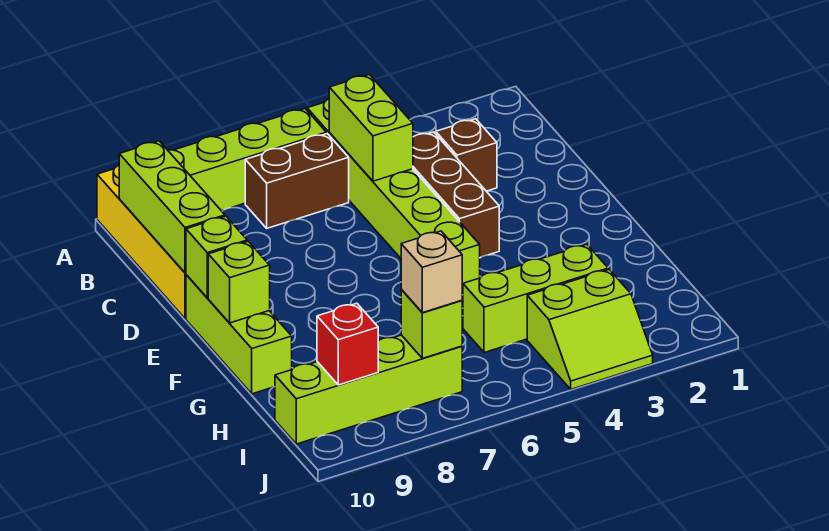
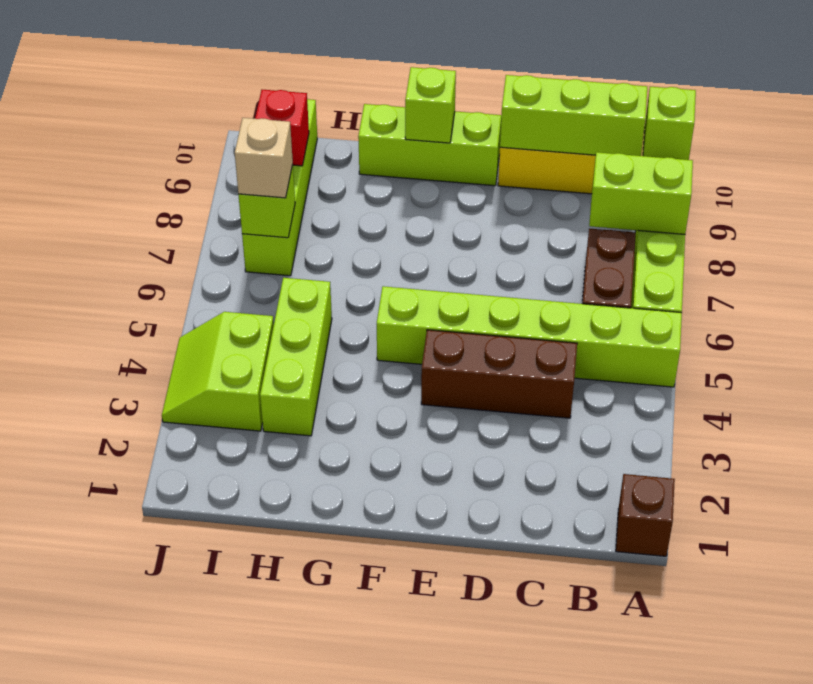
lime brick B5:C5 level 2 -> lime brick A8:B8 level 2
brown brick C3 level 1 -> brown brick A1 level 1
lime brick E10 level 2 -> lime brick A10 level 2

